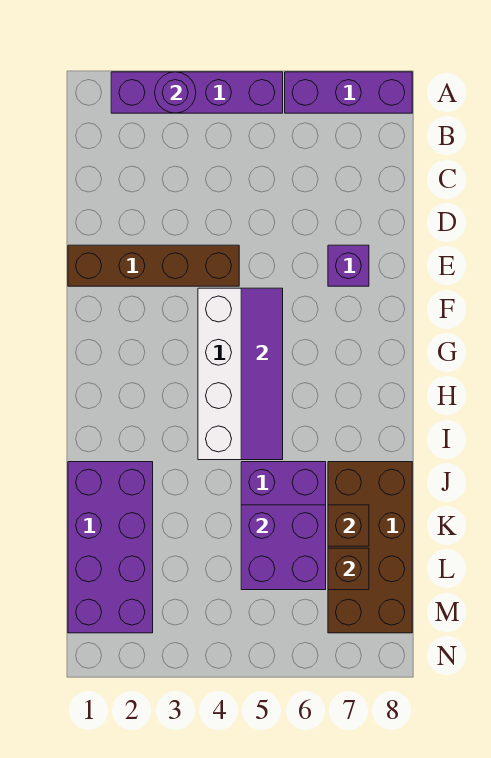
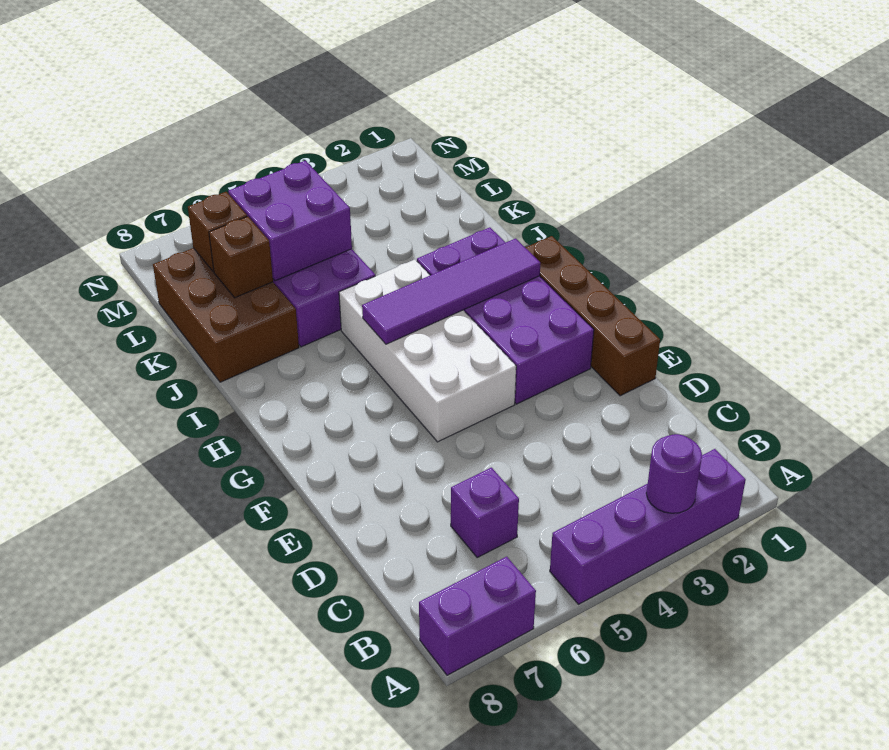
purple brick A6:A8 level 1 -> purple brick A7:A8 level 1
brown brick E1:E4 level 1 -> brown brick E1:H1 level 1
purple brick E7 level 1 -> purple brick C6 level 1
purple tile F5:I5 level 2 -> purple tile H2:H5 level 2
purple brick J1:M2 level 1 -> purple brick F2:I3 level 1
brown brick J7:M8 level 1 -> brown brick J7:L8 level 1

